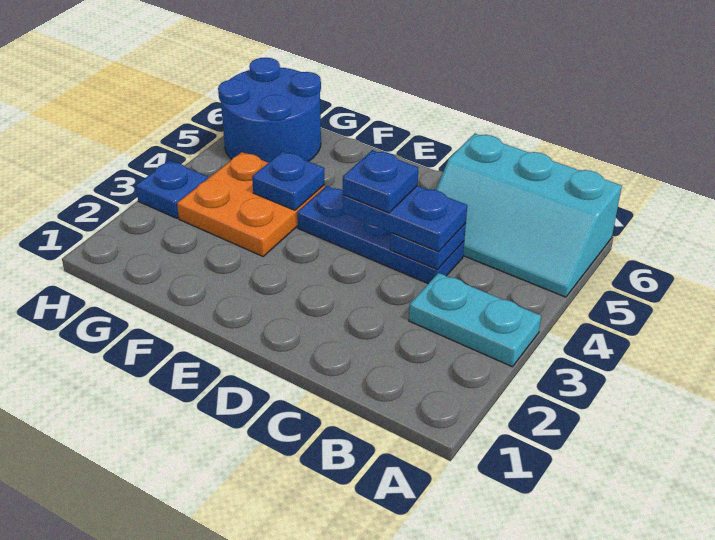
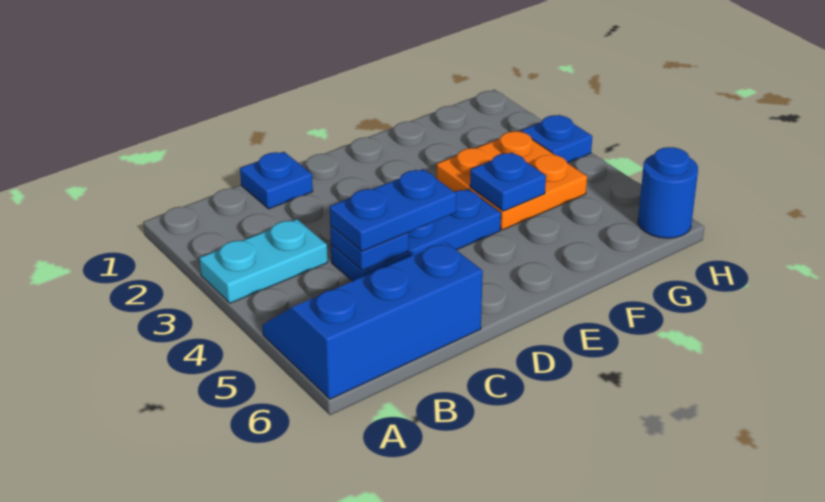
cyan slope A5:C6 level 1 top 6 -> blue slope A5:C6 level 1 top 6
blue plate D4 level 4 -> blue plate C1 level 1
blue round brick G5:H6 level 1 -> blue round brick H6 level 1

